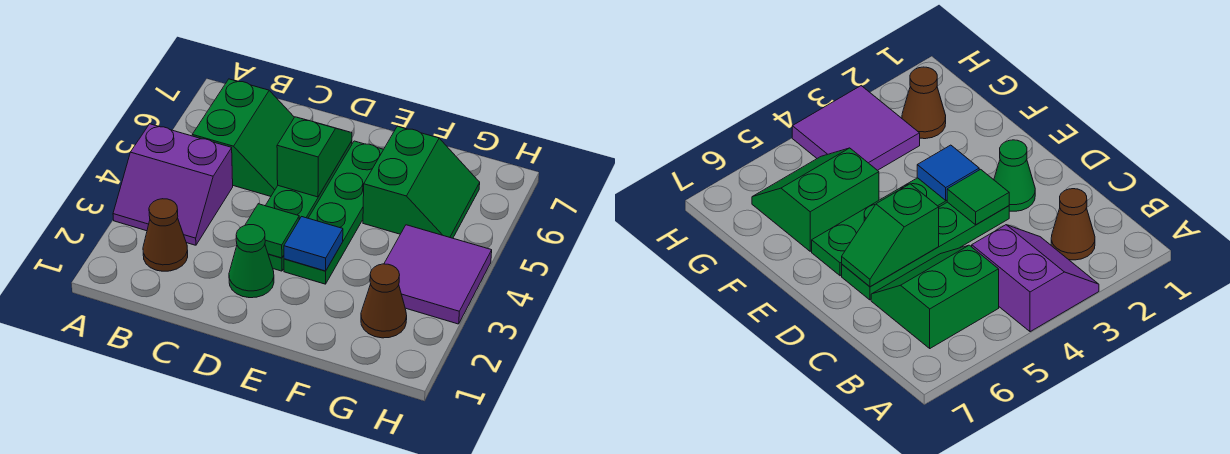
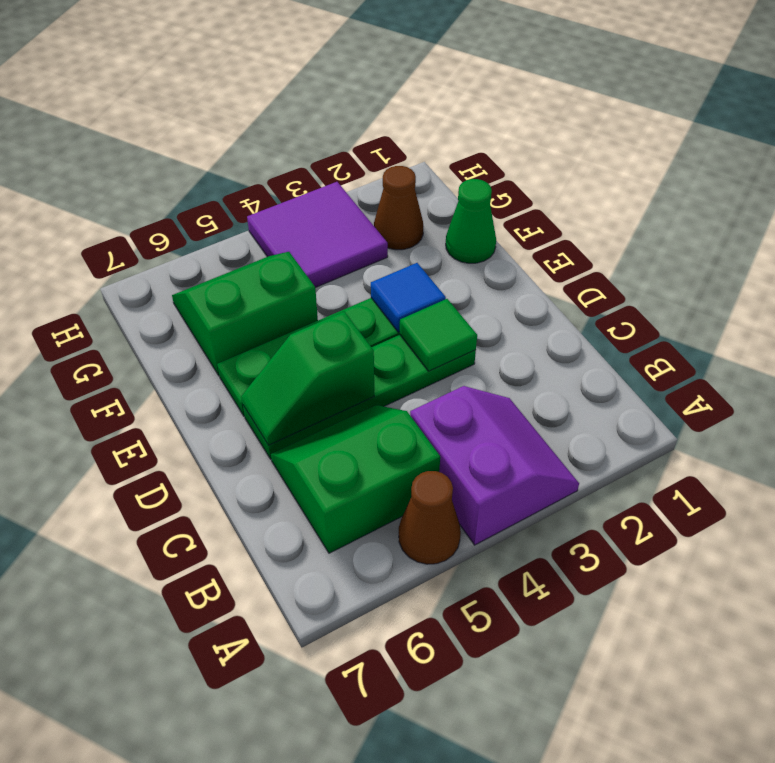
brown cone B2 level 1 -> brown cone A5 level 1
green cone D2 level 1 -> green cone F1 level 1

